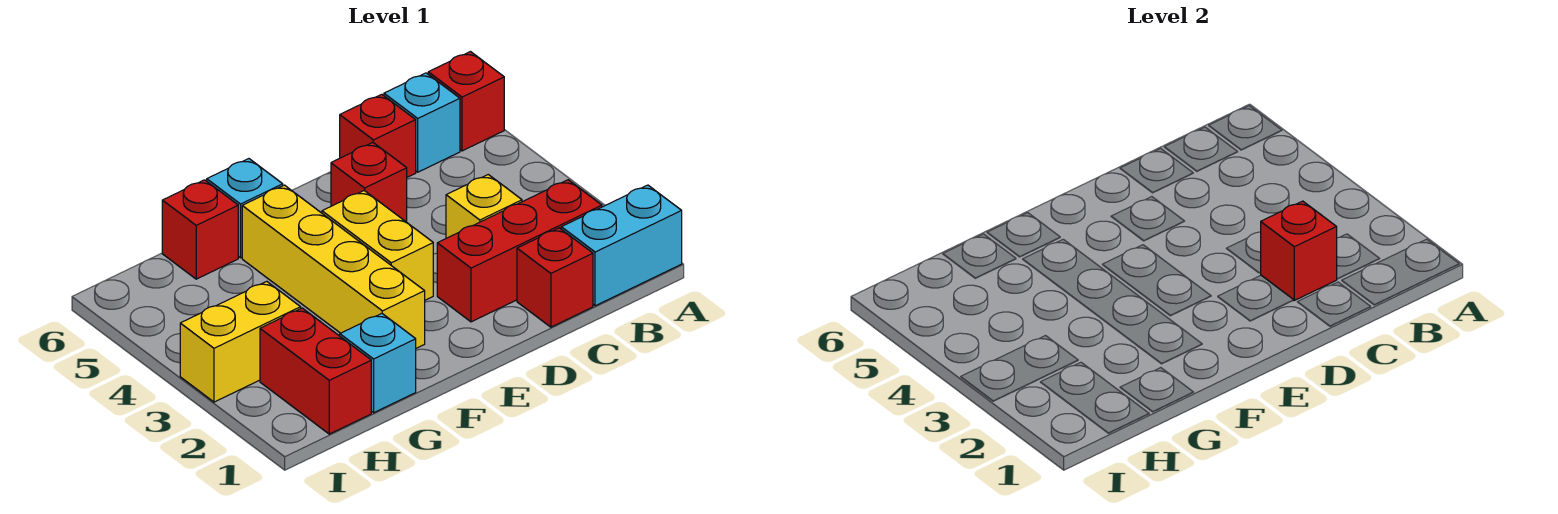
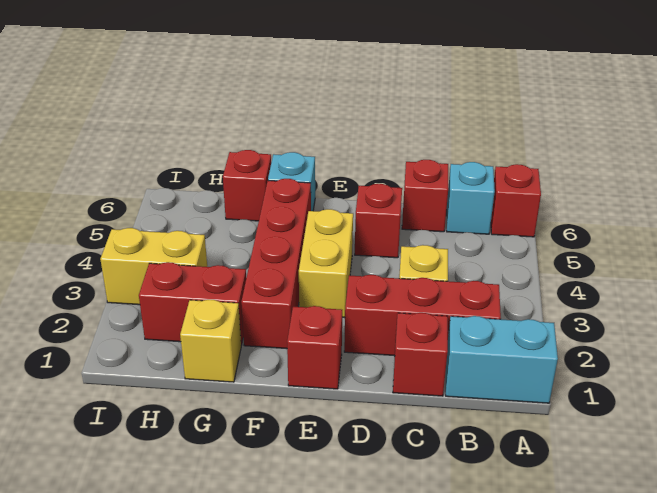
red brick C2 level 2 -> red brick E1 level 1
yellow brick F2:F5 level 1 -> red brick F2:F5 level 1
cyan brick G1 level 1 -> yellow brick G1 level 1
red brick H1:H2 level 1 -> red brick G2:H2 level 1

